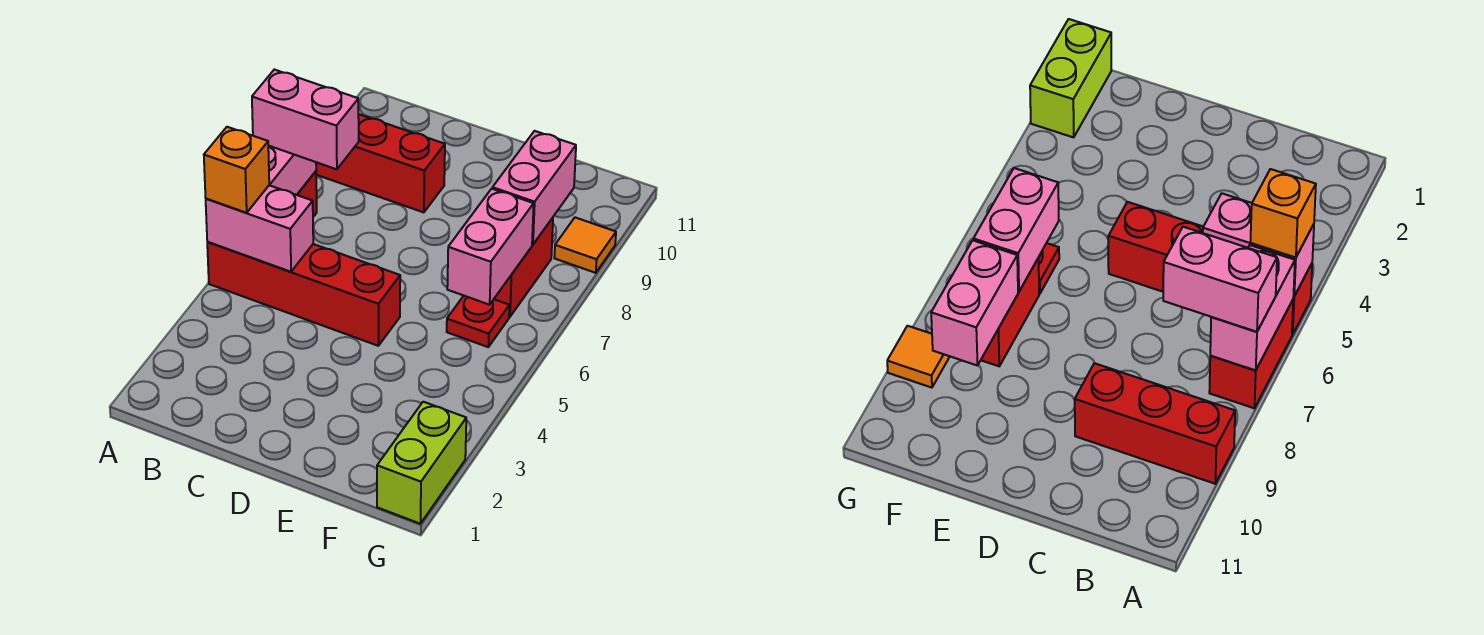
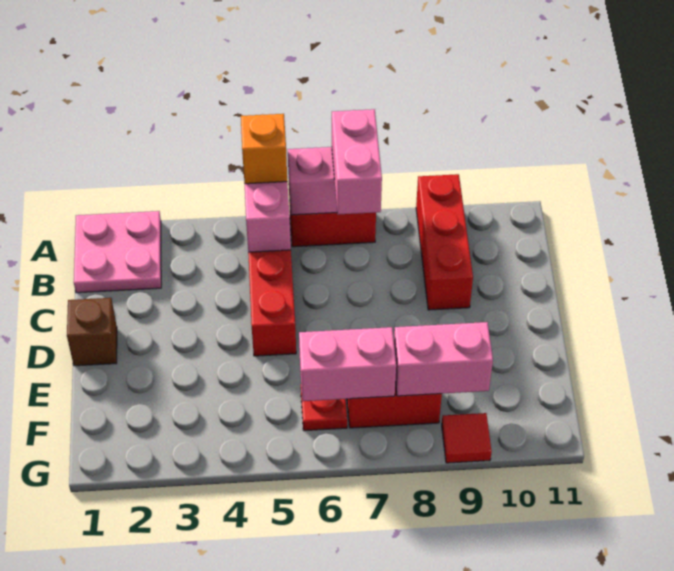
none -> pink plate A1:B2 level 1
none -> brown brick D1 level 1
lime brick G1:G2 level 1 -> none
orange tile G9 level 1 -> red tile G9 level 1

